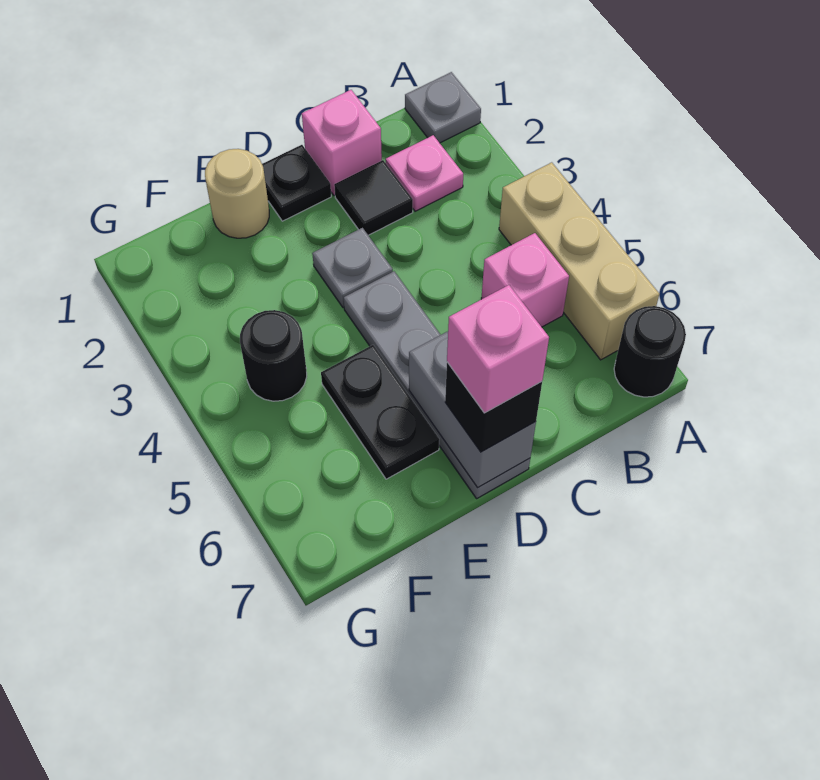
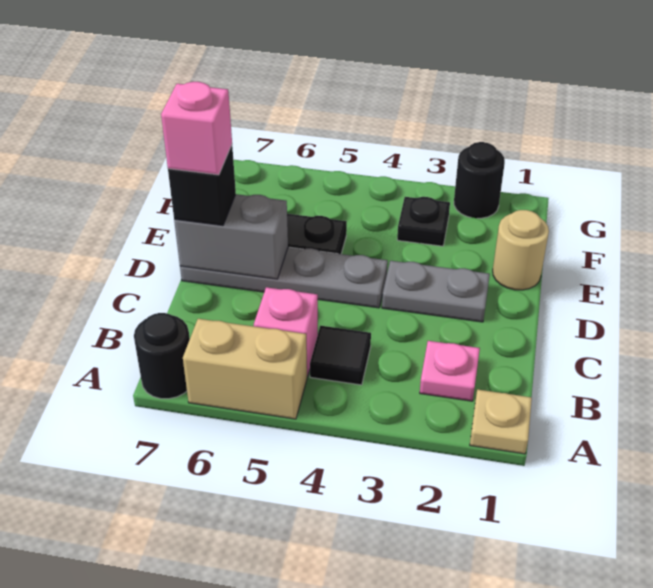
grey plate A1 level 1 -> tan plate A1 level 1
tan brick A4:A6 level 1 -> tan brick A5:A6 level 1
pink brick C1 level 1 -> none
black tile C2 level 1 -> black tile B4 level 1
black plate D1 level 1 -> black plate F3 level 1
grey plate D3 level 1 -> grey plate D2:D3 level 1
black round brick F4 level 1 -> black round brick G2 level 1

